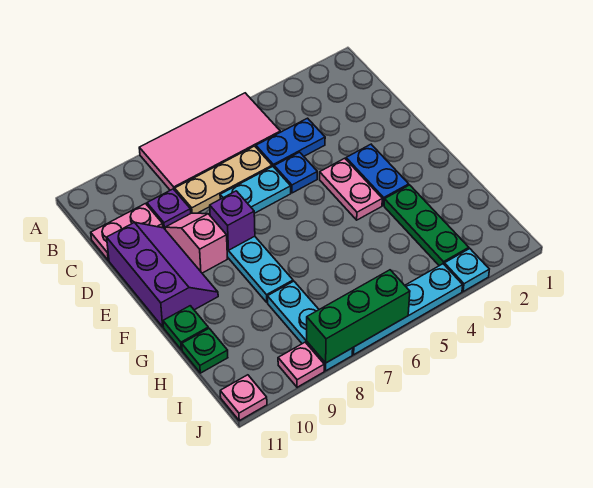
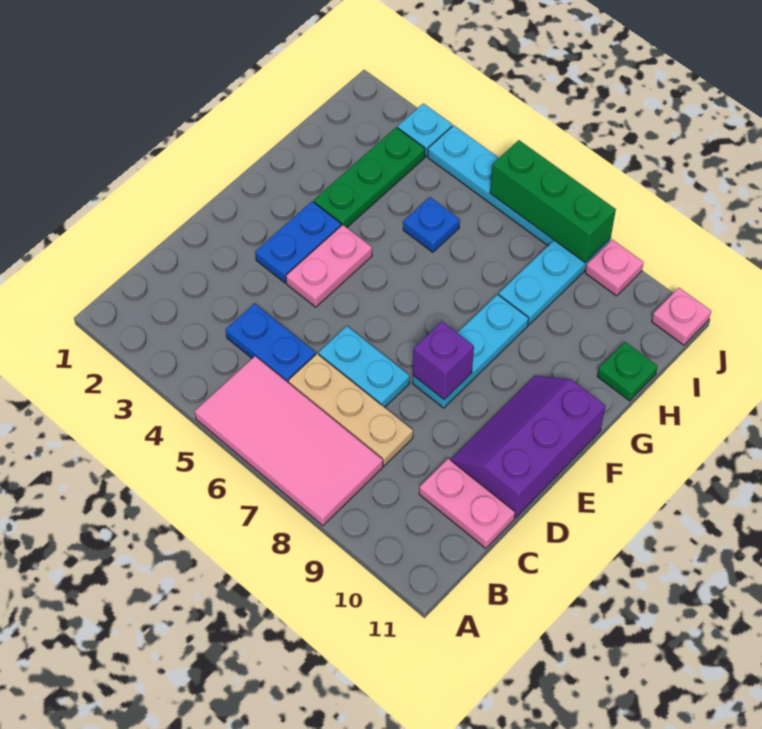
purple plate C9 level 1 -> none
blue plate D5 level 1 -> blue plate H5 level 1
pink slope D9:E9 level 1 top E -> none
green plate G11 level 1 -> none

